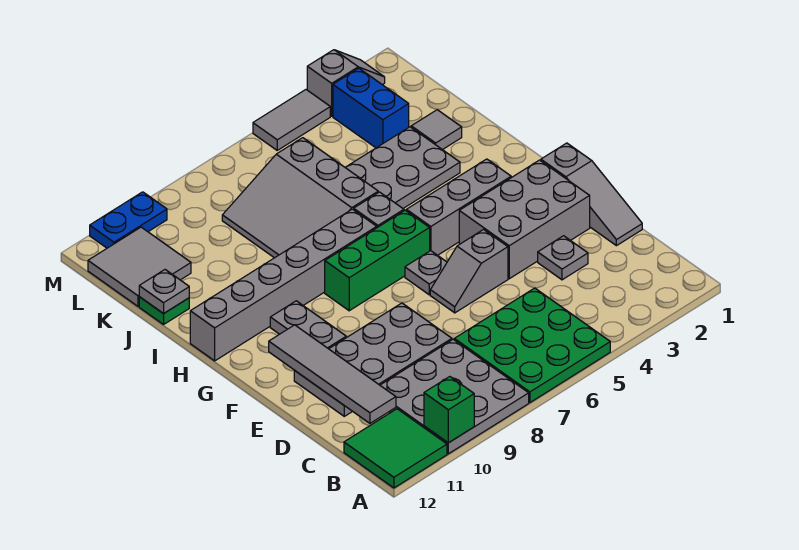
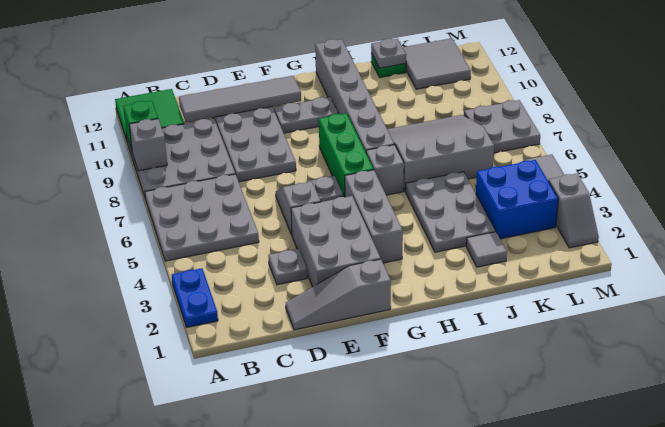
green plate A5:C7 level 1 -> grey plate A5:C7 level 1
none -> grey brick A9 level 2
blue brick K3:L3 level 1 -> blue brick K3:L4 level 1
none -> grey plate L7:M8 level 1
blue plate M10:M11 level 1 -> blue plate A2:A3 level 1

